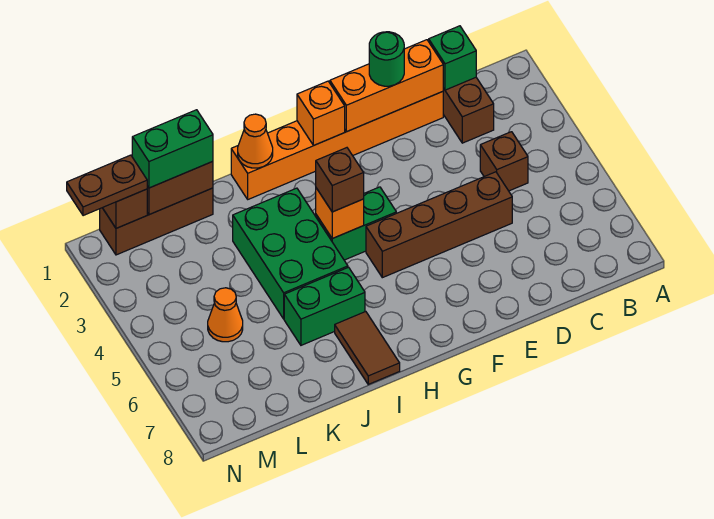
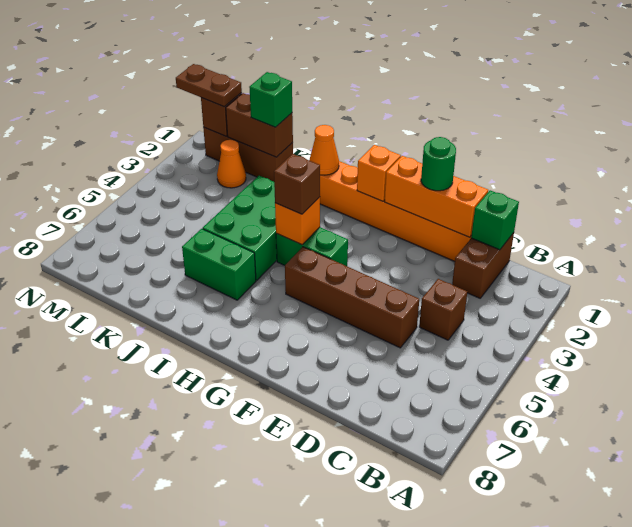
brown tile I7:I8 level 1 -> none
green brick K1:L1 level 3 -> green brick K1 level 3
orange cone L5 level 1 -> orange cone L2 level 1

